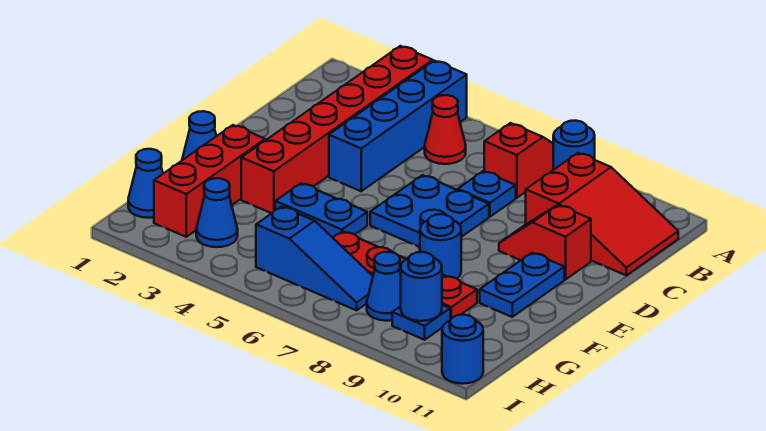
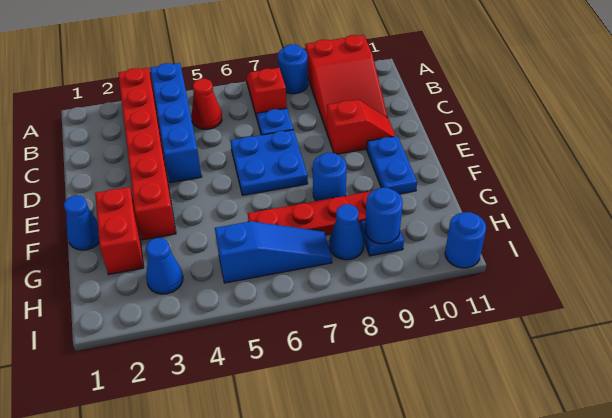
red slope B9:C11 level 1 top 9 -> red slope A9:C10 level 1 top A
red slope D9:D10 level 1 top 10 -> red slope D9:D10 level 1 top 9
red brick F2:H2 level 1 -> red brick F2:G2 level 1
blue plate F4:F5 level 1 -> none
blue cone H1 level 1 -> none

